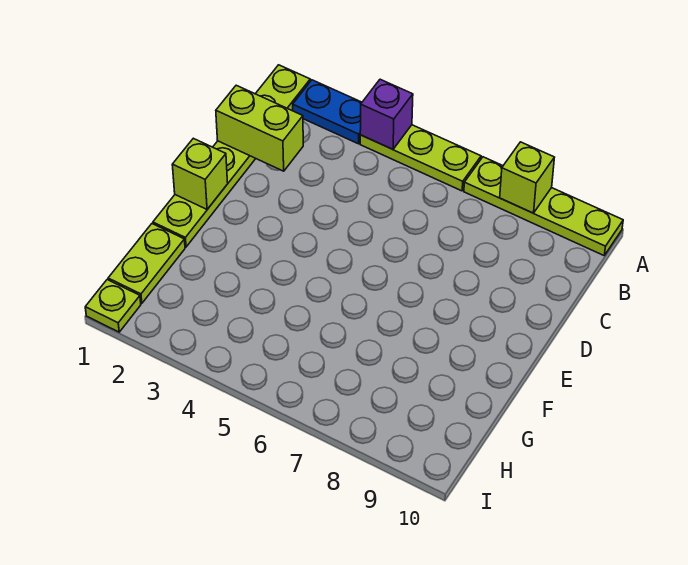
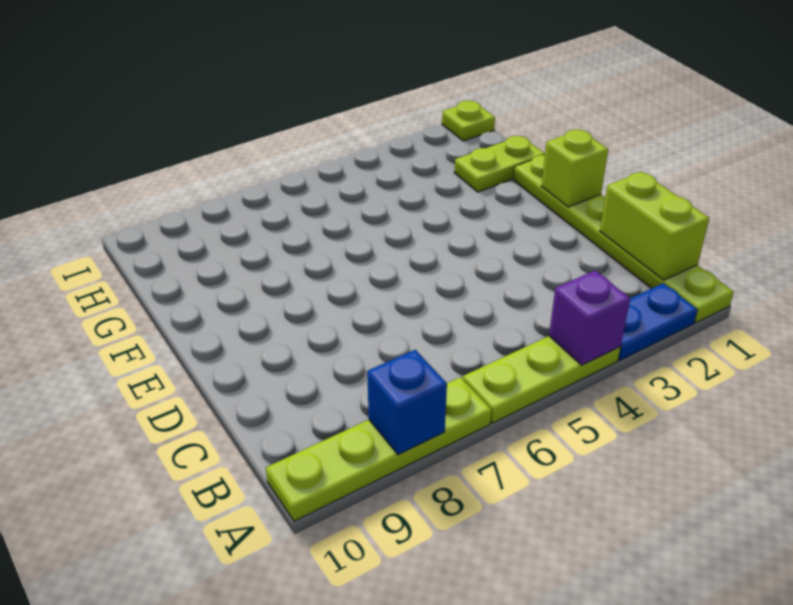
lime brick A8 level 2 -> blue brick A8 level 2
lime brick C1:C2 level 2 -> lime brick B1:C1 level 2
lime plate G1:H1 level 1 -> lime plate G1:G2 level 1

